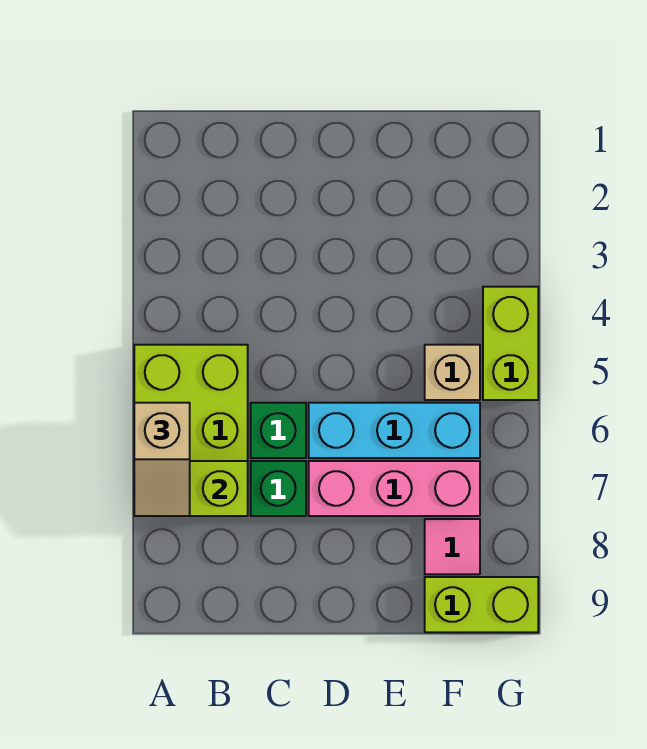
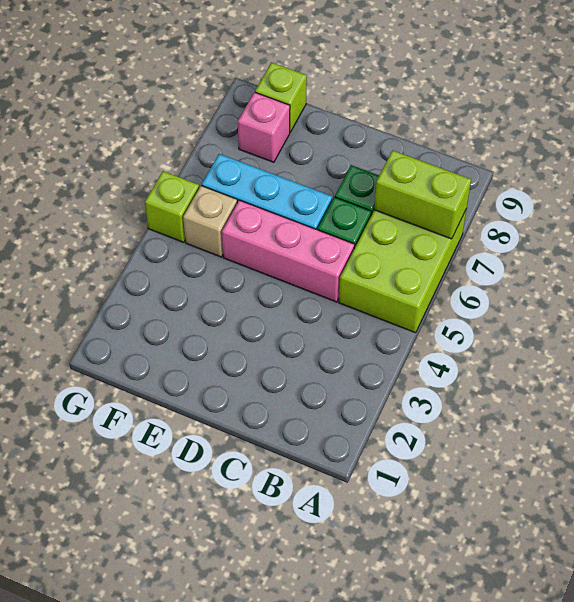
tan slope A6:A7 level 3 top 6 -> none
pink brick D7:F7 level 1 -> pink brick C5:E5 level 1
pink tile F8 level 1 -> pink brick F8 level 1
lime brick F9:G9 level 1 -> lime brick F9 level 1
lime brick G4:G5 level 1 -> lime brick G5 level 1

